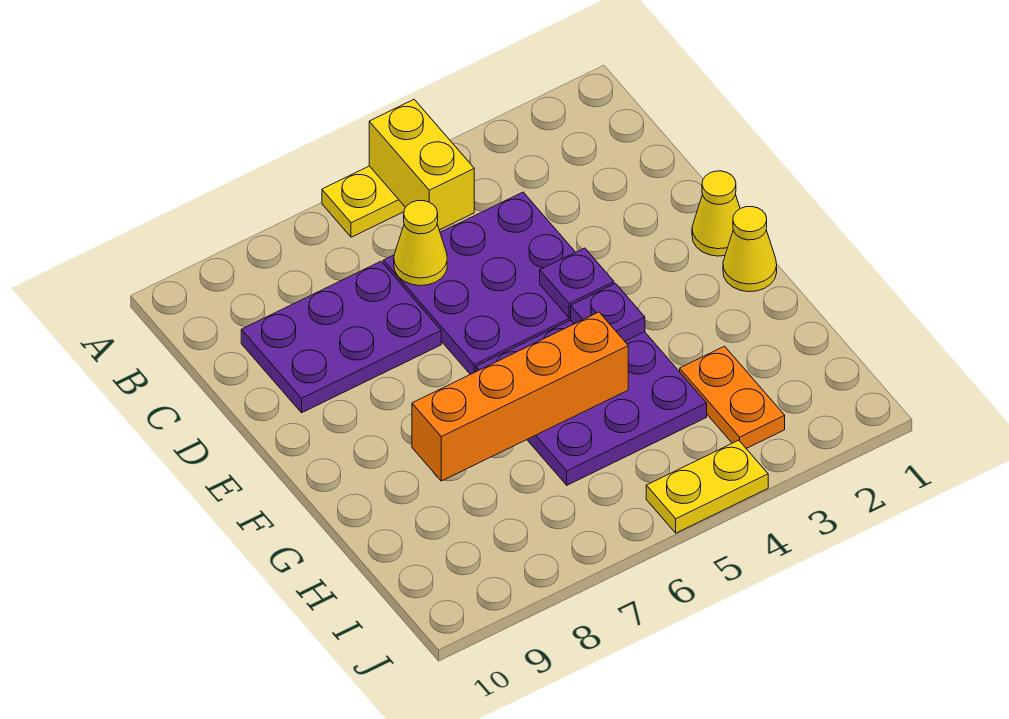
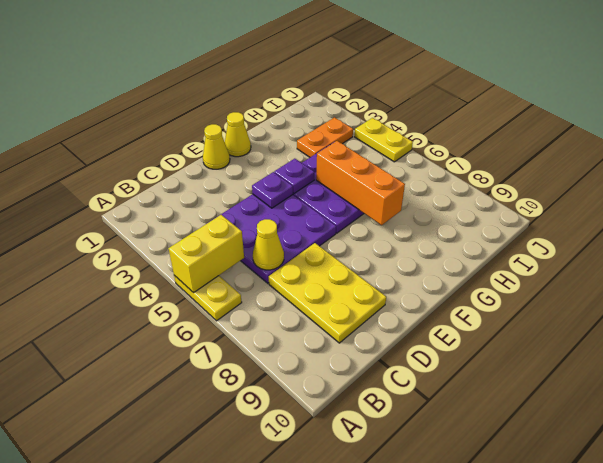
purple plate C7:D9 level 1 -> yellow plate C7:D9 level 1
orange brick G5:G8 level 2 -> orange brick G5:G7 level 2

